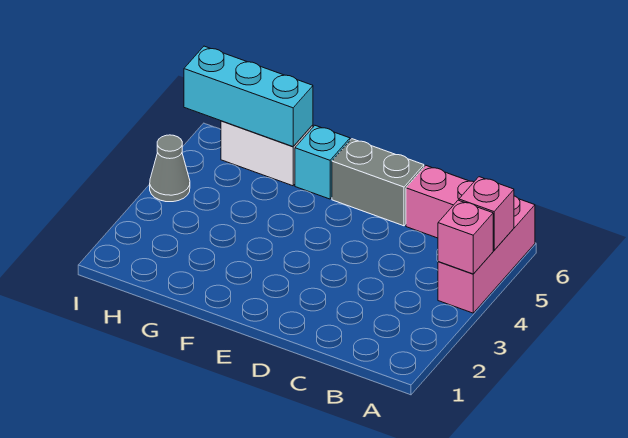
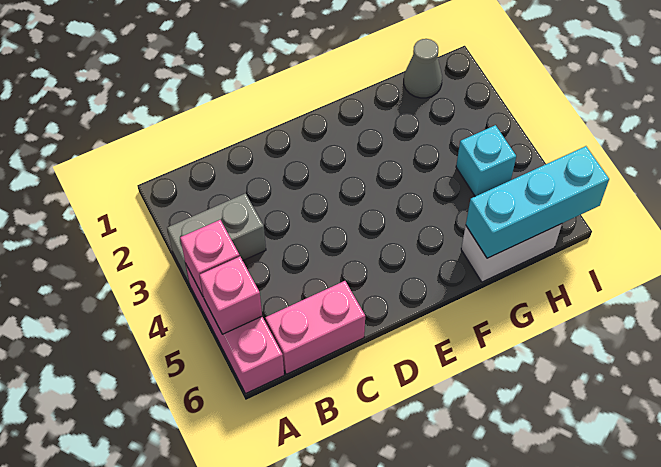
grey brick D6:E6 level 1 -> grey brick A3:B3 level 1
cyan brick F6 level 1 -> cyan brick H4 level 1
grey cone I4 level 1 -> grey cone H1 level 1

